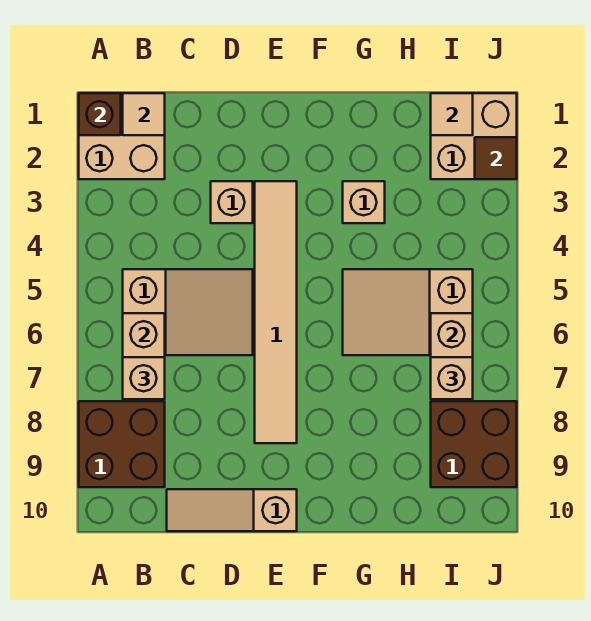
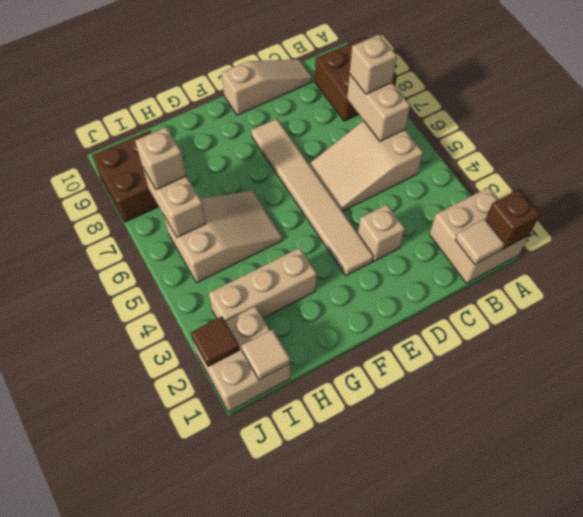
tan brick G3 level 1 -> tan brick G3:I3 level 1

